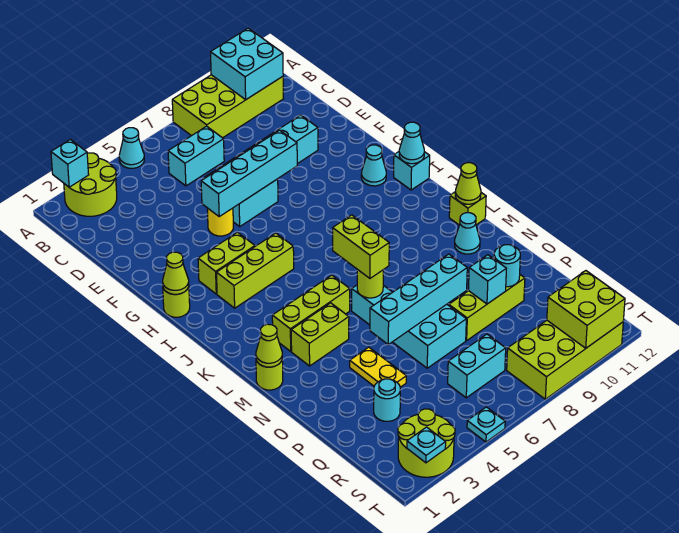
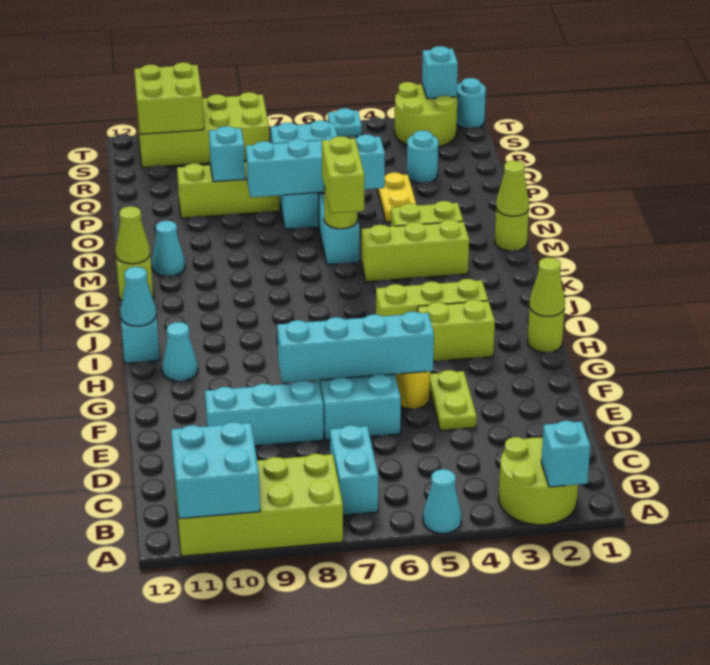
cyan brick C6:C7 level 1 -> cyan brick B7:C7 level 1
none -> lime plate E4:F4 level 1
cyan round brick P10 level 2 -> cyan round brick T1 level 1
cyan plate T2 level 2 -> cyan brick T2 level 2

